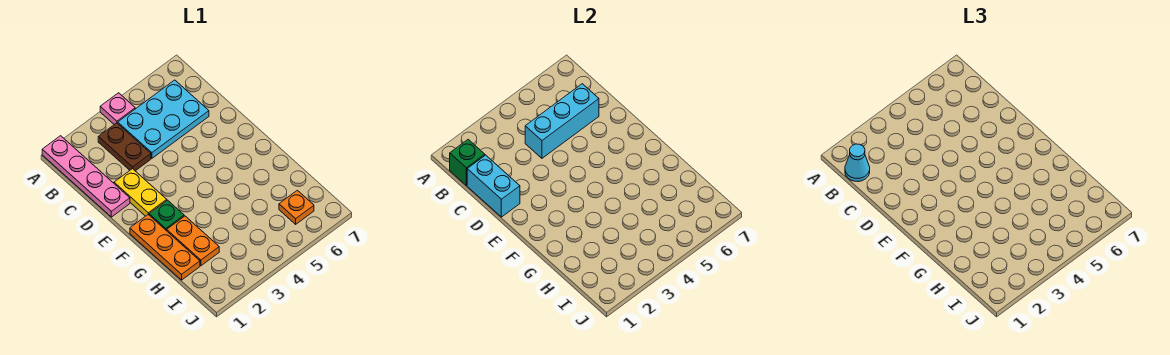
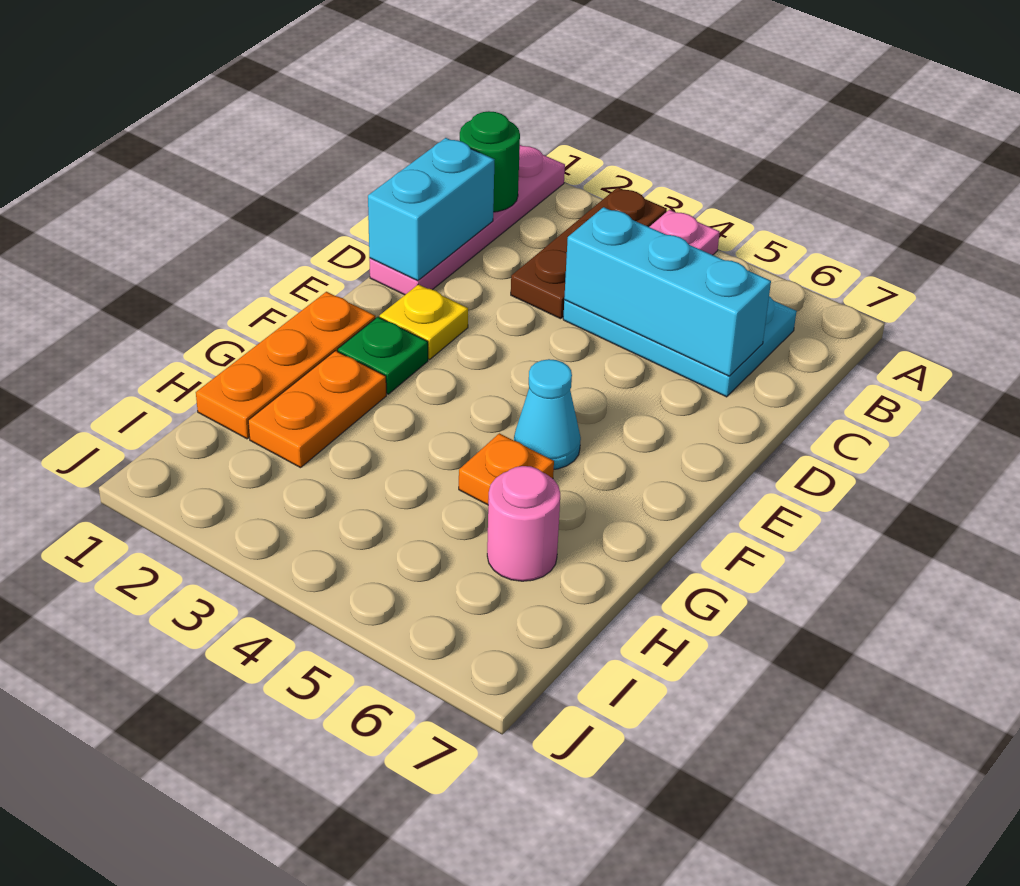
green brick B1 level 2 -> green round brick B1 level 2
cyan cone B1 level 3 -> cyan cone F5 level 1
brown plate B3:C3 level 1 -> brown plate A3:C3 level 1
yellow plate D2:E2 level 1 -> yellow plate E2 level 1
none -> pink round brick H6 level 1
orange plate I6 level 1 -> orange plate G5 level 1

